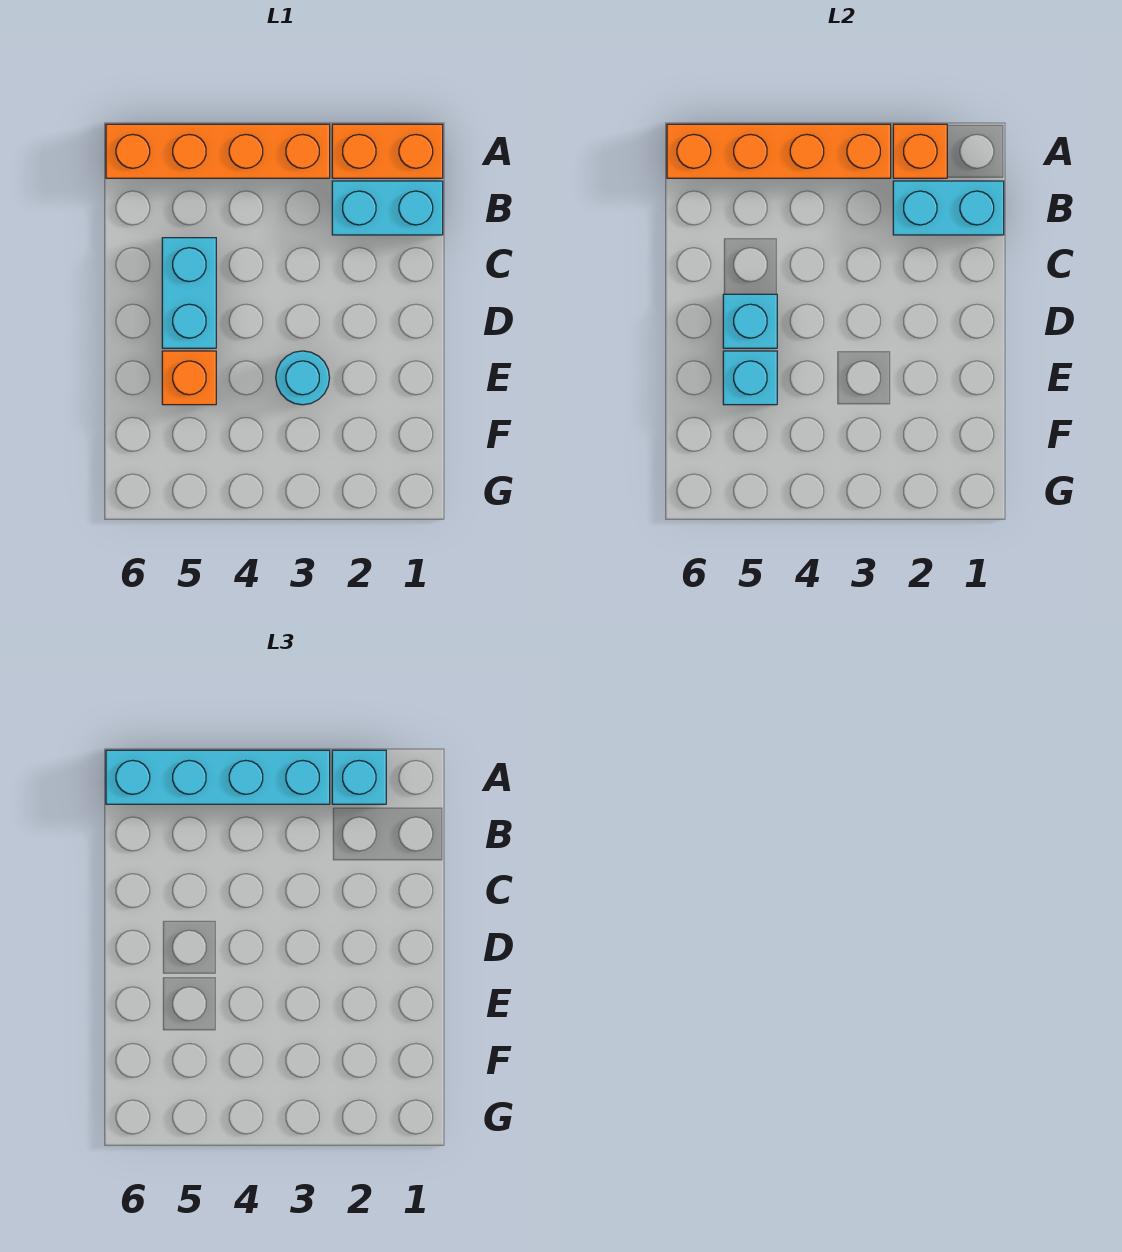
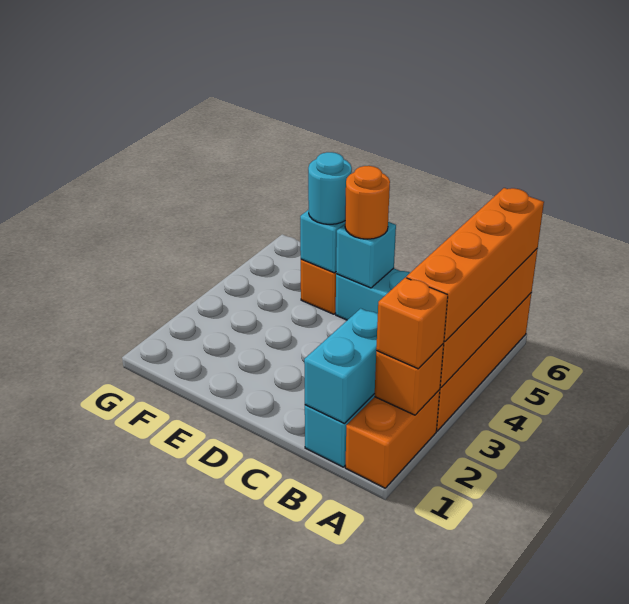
cyan brick A2 level 3 -> orange brick A2 level 3
cyan brick A3:A6 level 3 -> orange brick A3:A6 level 3
none -> orange round brick D5 level 3
cyan round brick E3 level 1 -> cyan round brick E5 level 3

